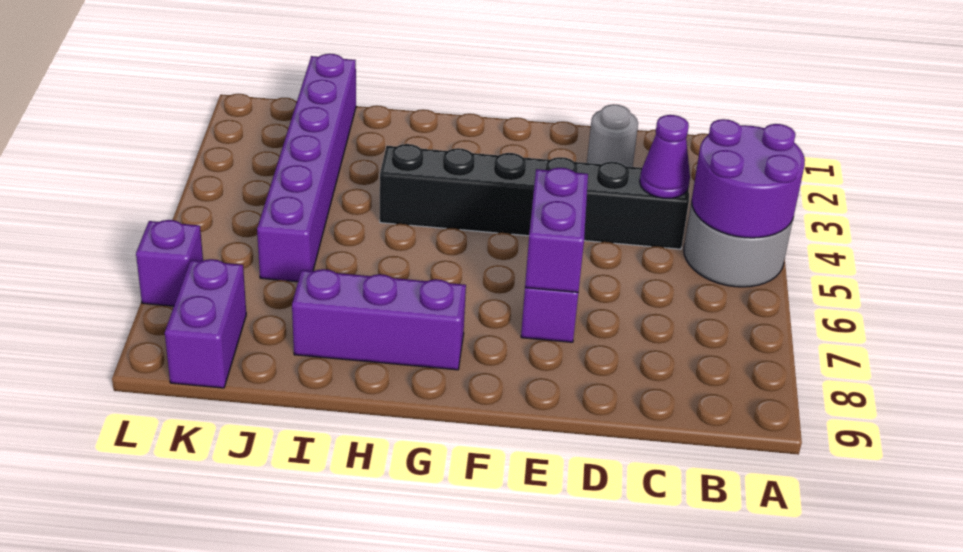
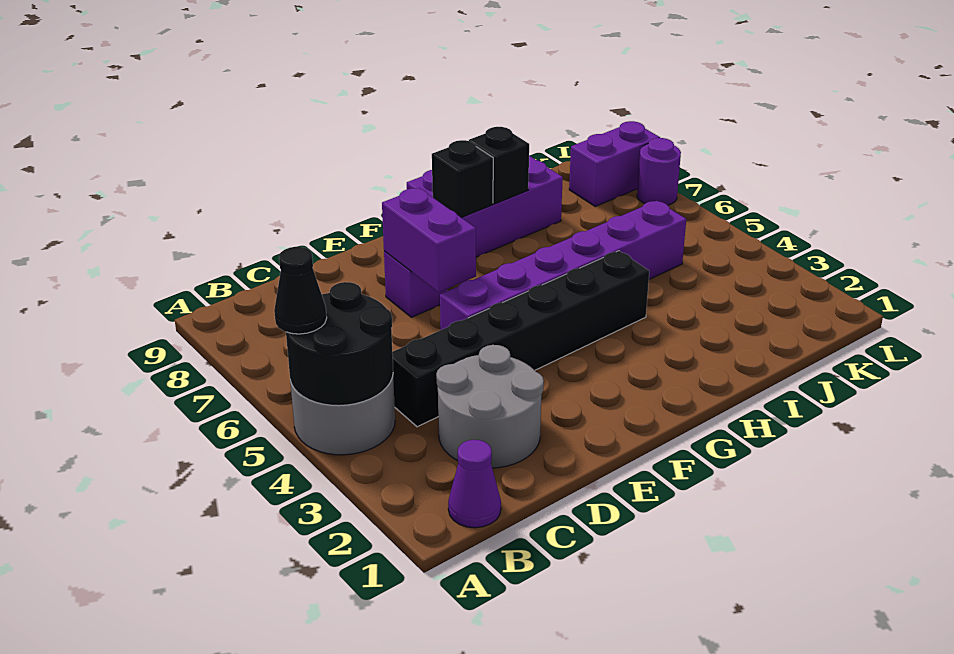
purple round brick A4:B5 level 2 -> black round brick A4:B5 level 2
none -> black cone A5 level 3
purple cone C4 level 2 -> purple cone B1 level 1
grey round brick D2 level 1 -> grey round brick C2:D3 level 1
purple brick G8:I8 level 1 -> purple brick G8:I9 level 1
none -> black brick G8 level 2
none -> black brick H8 level 2
purple brick J1:J6 level 1 -> purple brick E5:J5 level 1
purple brick K8:K9 level 1 -> purple brick K8:L8 level 1
purple brick L7 level 1 -> purple round brick L7 level 1

